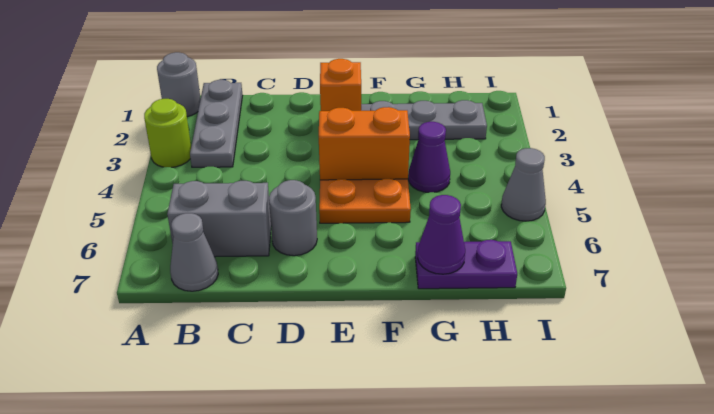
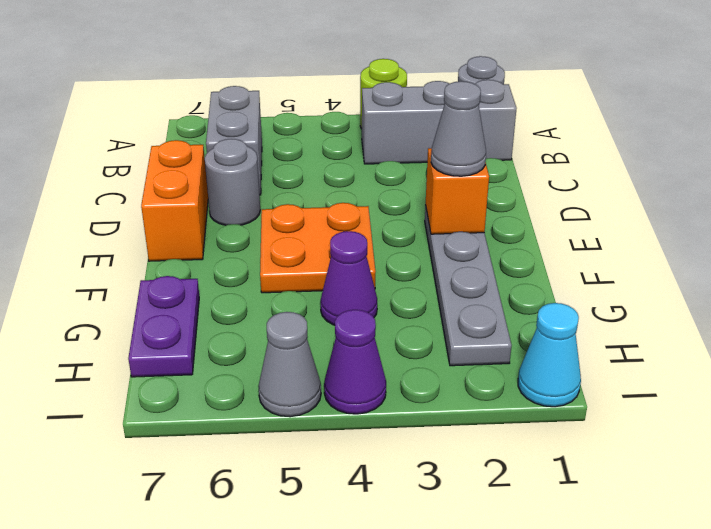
grey plate B1:B3 level 1 -> grey brick B1:B3 level 1
grey cone B7 level 1 -> grey cone E2 level 3
orange brick E4:F4 level 2 -> orange brick D7:E7 level 1
purple cone G7 level 2 -> purple cone I4 level 1
none -> cyan cone I1 level 1

